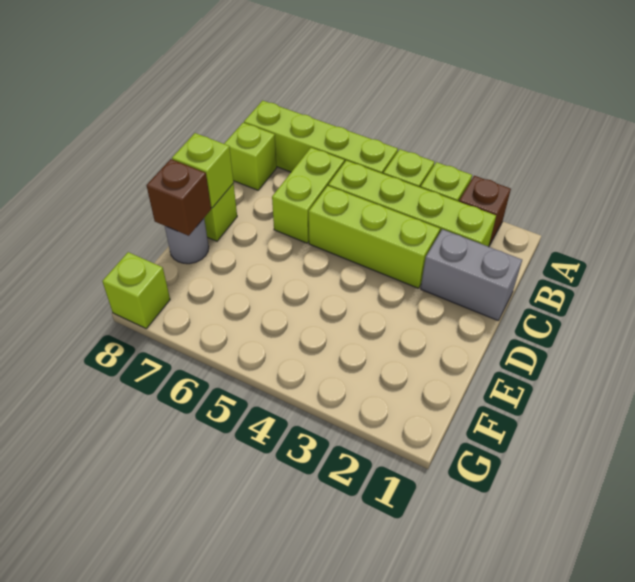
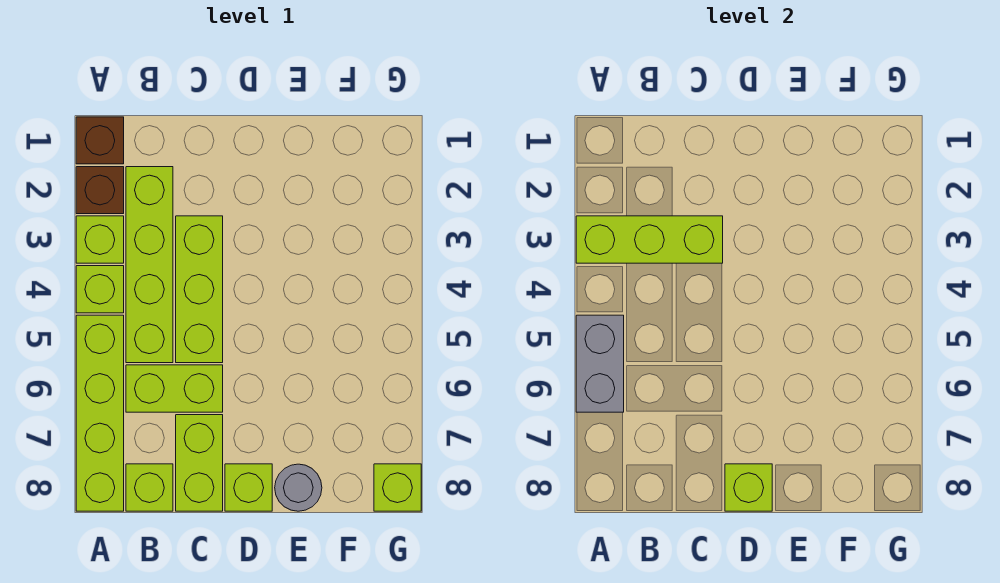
none -> lime brick A3:C3 level 2
grey brick C1:C2 level 1 -> grey brick A5:A6 level 2
none -> lime brick C7:C8 level 1
brown brick E8 level 2 -> brown brick A1 level 1

